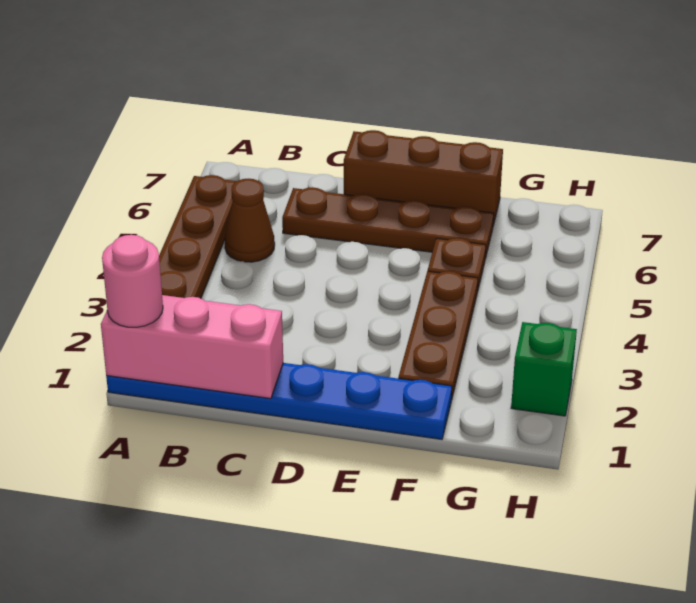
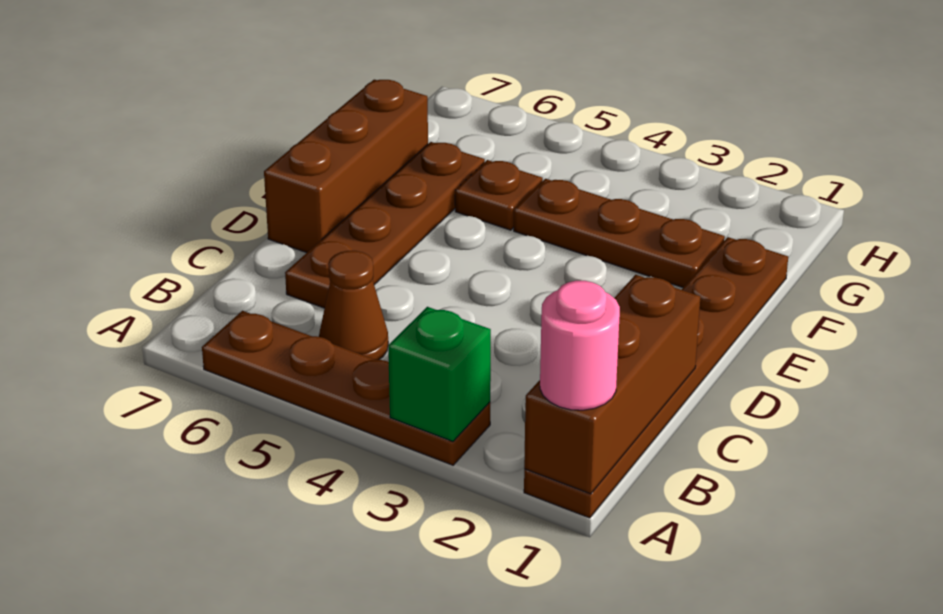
blue plate A1:F1 level 1 -> brown plate A1:F1 level 1
pink brick A1:C1 level 2 -> brown brick A1:C1 level 2
green brick H2 level 1 -> green brick A3 level 2

